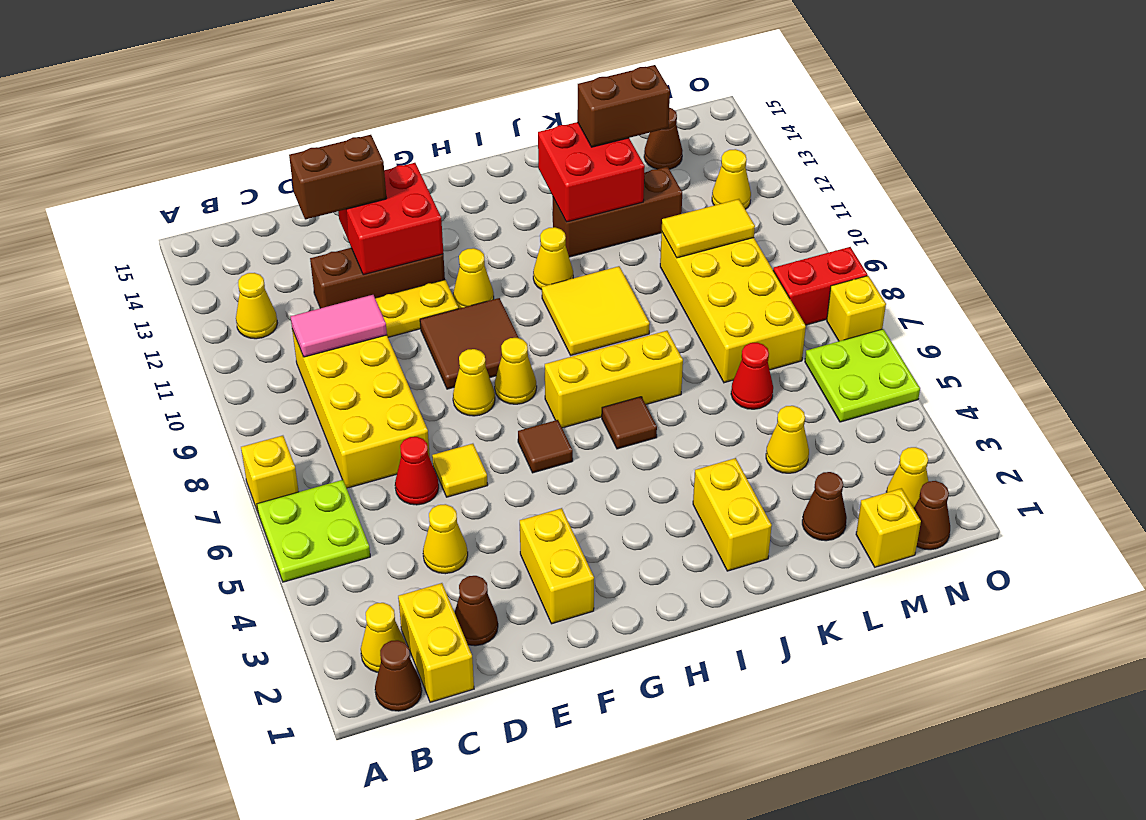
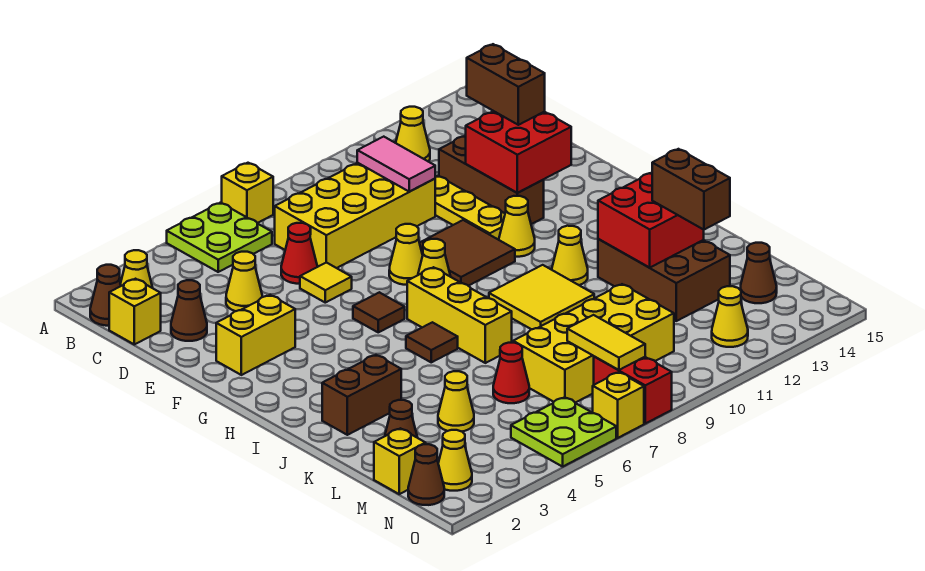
yellow brick C1:C2 level 1 -> yellow brick C1 level 1
yellow brick J2:J3 level 1 -> brown brick J2:J3 level 1
brown brick J12:L12 level 1 -> brown brick J12:L13 level 1
yellow tile L10:M10 level 2 -> yellow tile M8:N8 level 2

